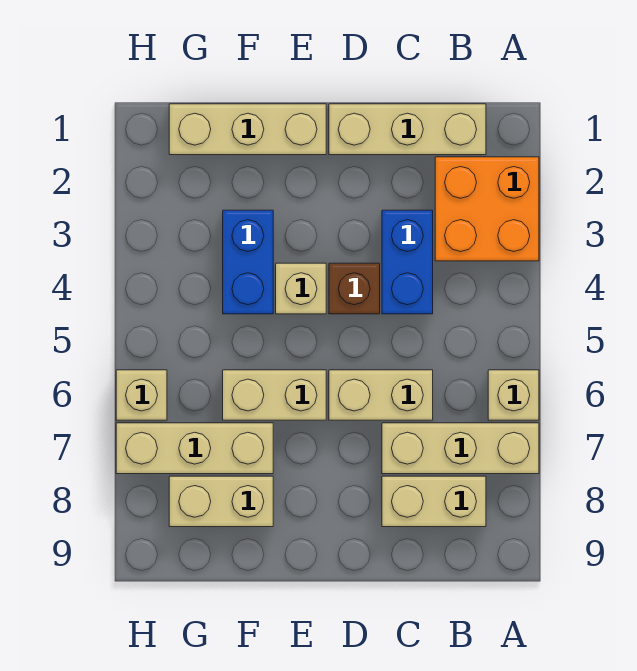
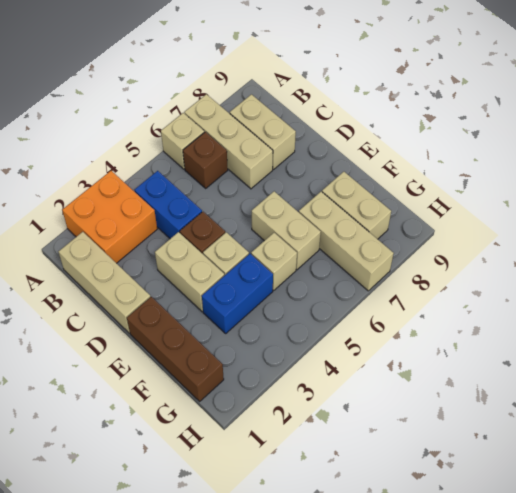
none -> brown brick B6 level 1
blue brick C3:C4 level 1 -> blue brick B4:C4 level 1
tan brick C6:D6 level 1 -> tan brick D3:E3 level 1
tan brick E1:G1 level 1 -> brown brick E1:G1 level 1
tan brick H6 level 1 -> tan brick F5 level 1

